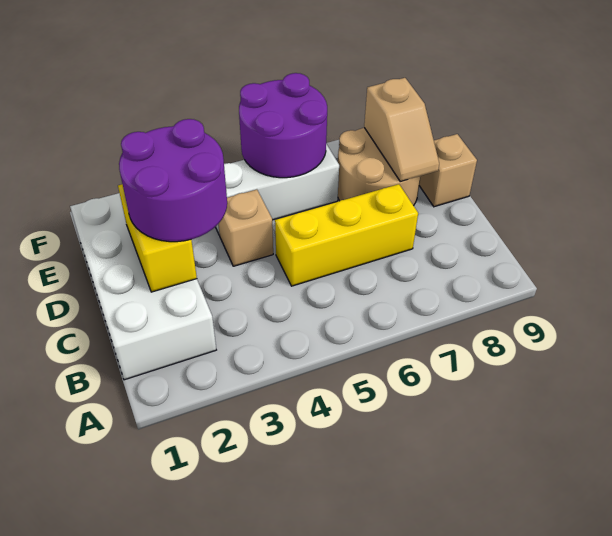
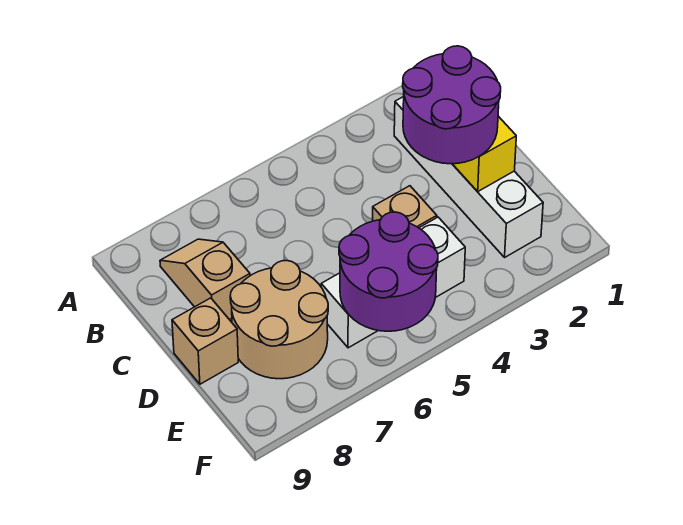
white brick B1:E2 level 1 -> white brick B2:E2 level 1
yellow brick C5:C7 level 1 -> none
tan slope D8:E8 level 2 top E -> tan slope B8:C8 level 1 top C

